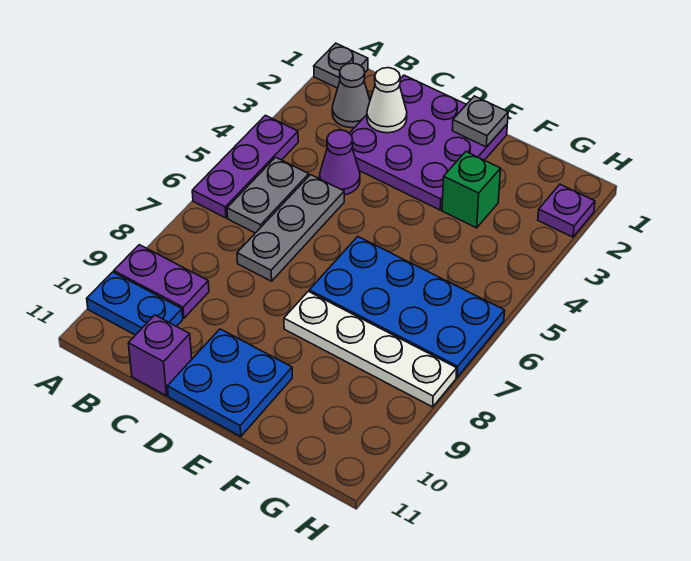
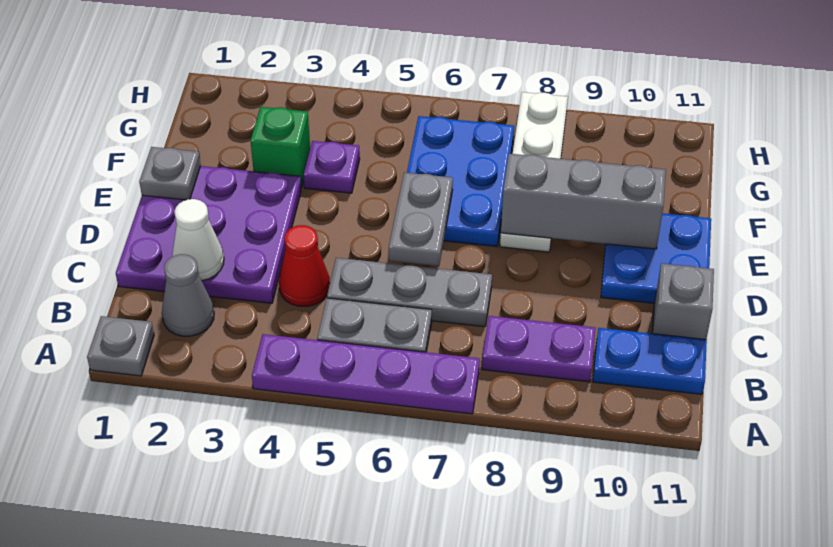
purple plate A4:A6 level 1 -> purple plate A4:A7 level 1
purple plate A9:B9 level 1 -> purple plate B8:B9 level 1
blue plate A10:B10 level 1 -> blue plate B10:B11 level 1
purple cone C4 level 1 -> red cone C4 level 1
purple brick C11 level 1 -> grey brick C11 level 1
none -> grey plate D6:E6 level 2
blue plate E6:H7 level 1 -> blue plate E6:G7 level 1
none -> grey brick E8:E10 level 2
purple plate H2 level 1 -> purple plate F4 level 1

